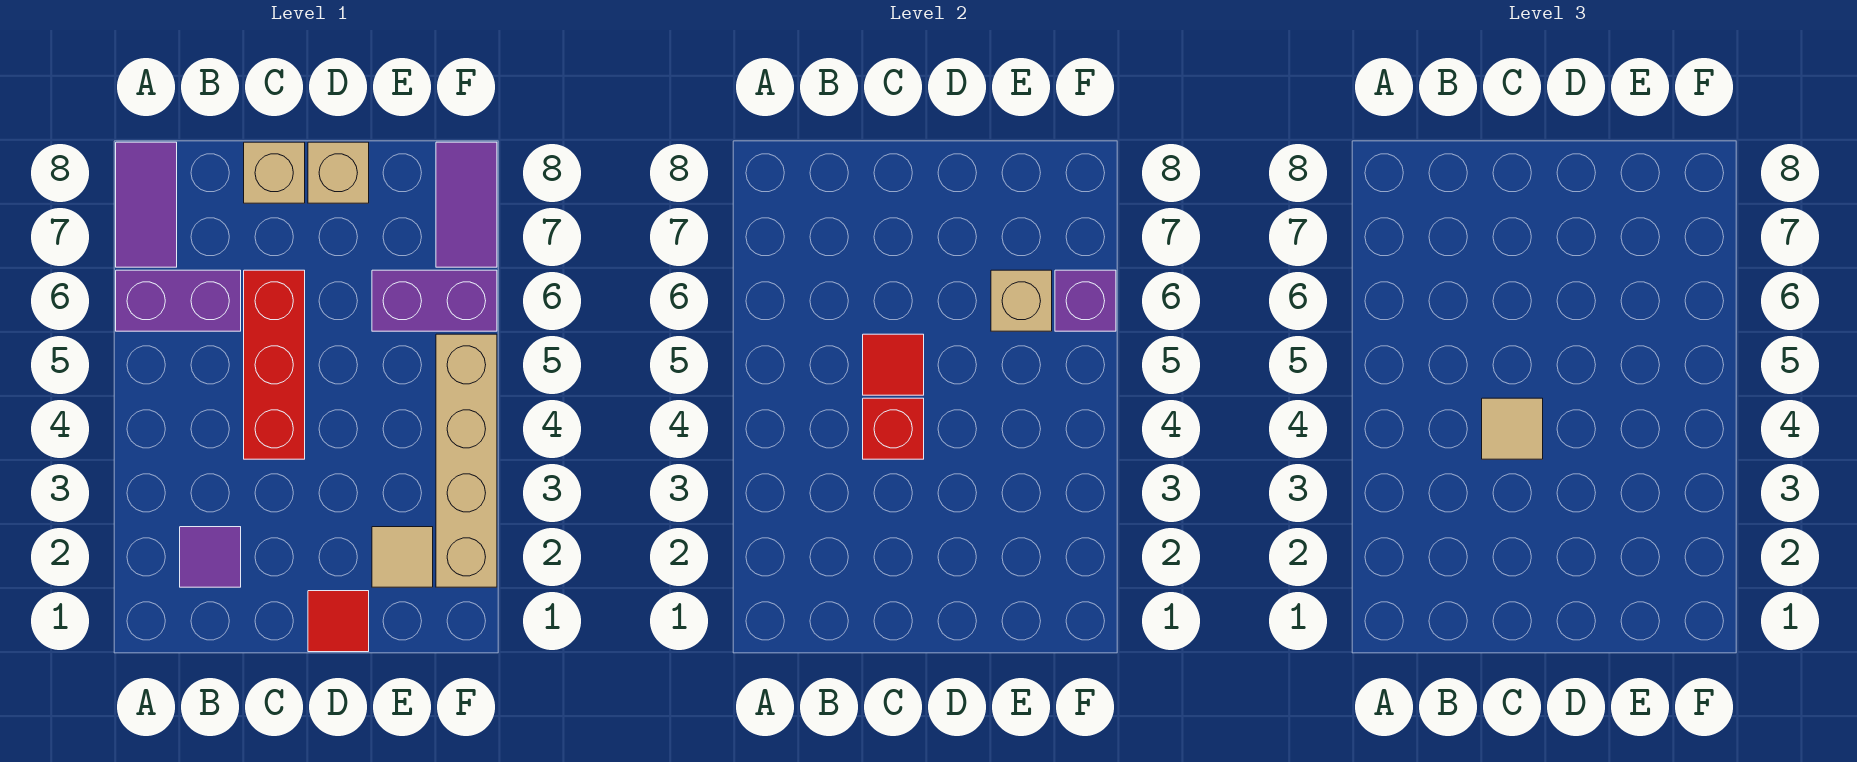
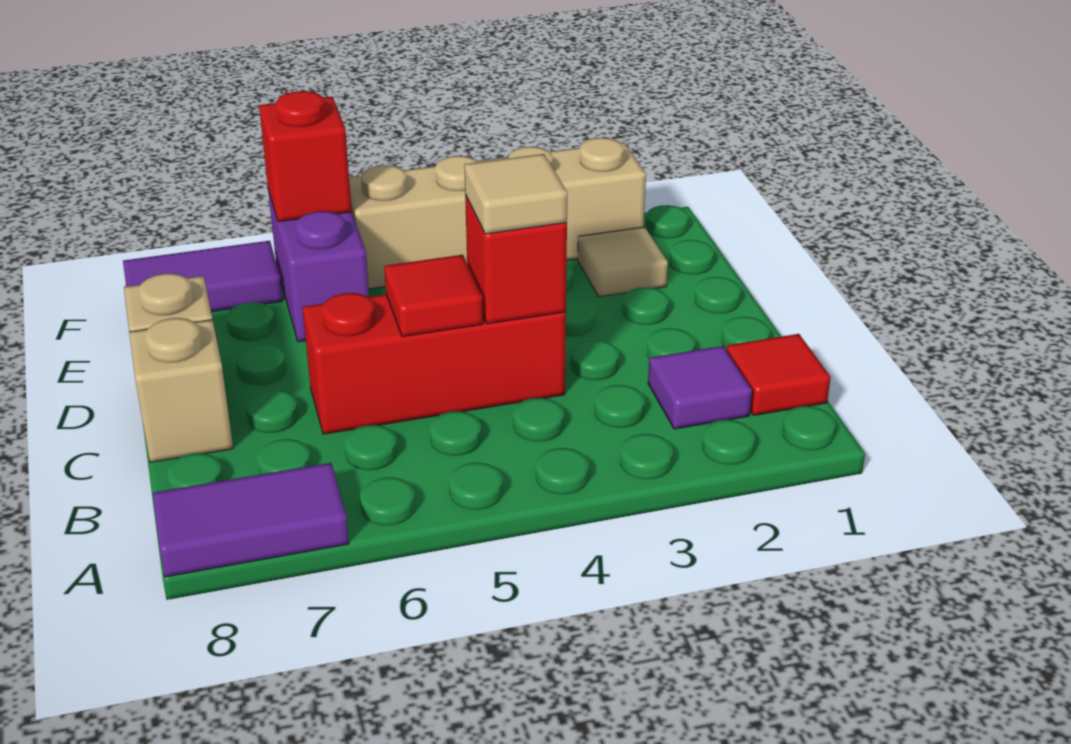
purple brick A6:B6 level 1 -> none
red tile D1 level 1 -> red tile B1 level 1
tan brick E6 level 2 -> none
purple brick F6 level 2 -> red brick F6 level 2

